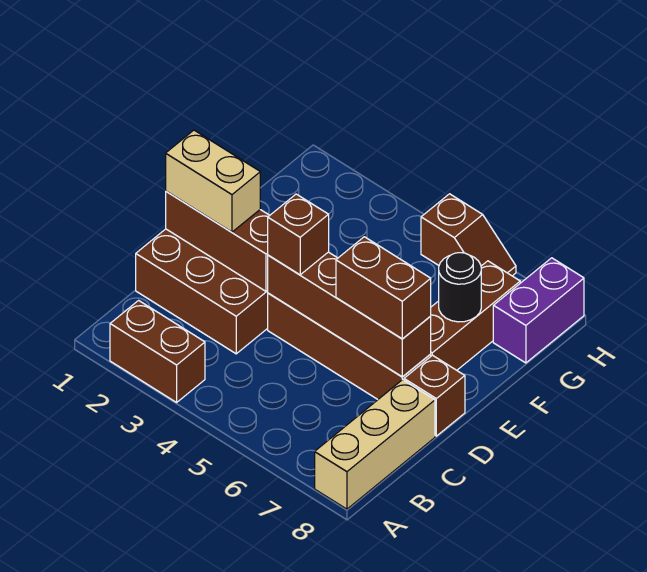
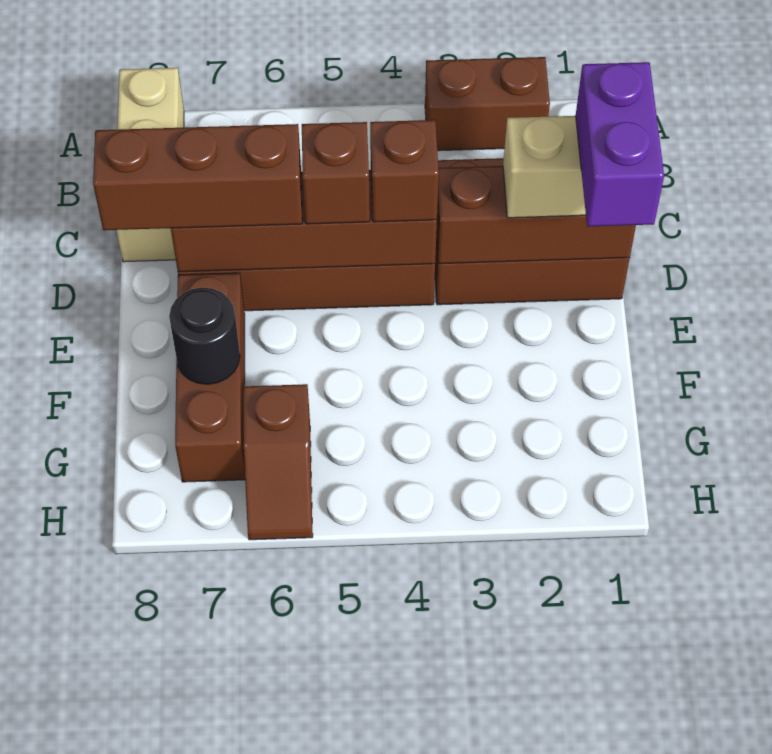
brown brick D6:D7 level 3 -> brown brick D6:D8 level 3
brown brick D8 level 1 -> brown brick D5 level 3
purple brick G8:H8 level 1 -> purple brick D1:E1 level 4
brown slope H5:H6 level 1 top 5 -> brown slope G6:H6 level 1 top G

